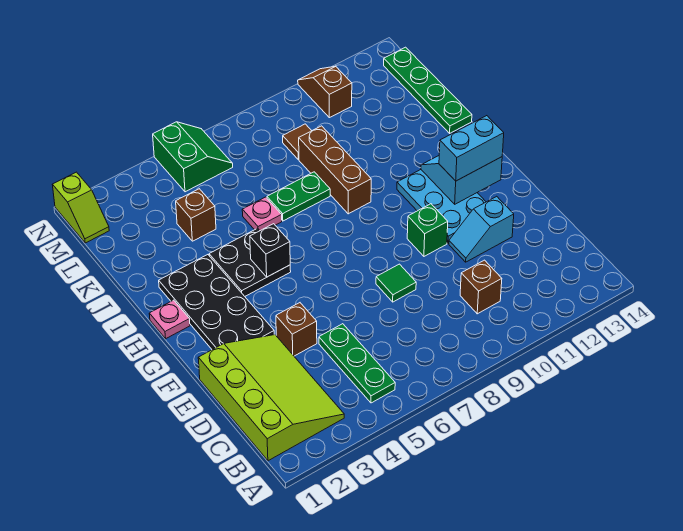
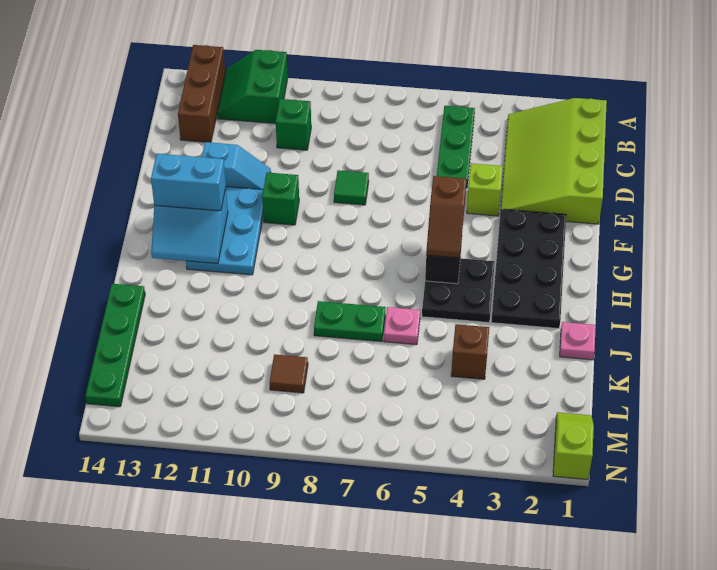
brown brick C10 level 1 -> green brick C10 level 1
brown brick E4 level 1 -> lime brick E4 level 1
pink plate H1 level 1 -> pink plate J1 level 1
brown brick I9:K9 level 1 -> brown brick A13:C13 level 1
green slope M5:N6 level 1 top 5 -> green slope A11:B12 level 1 top 11
brown slope M11:N11 level 1 top M -> brown slope G5:H5 level 3 top G

